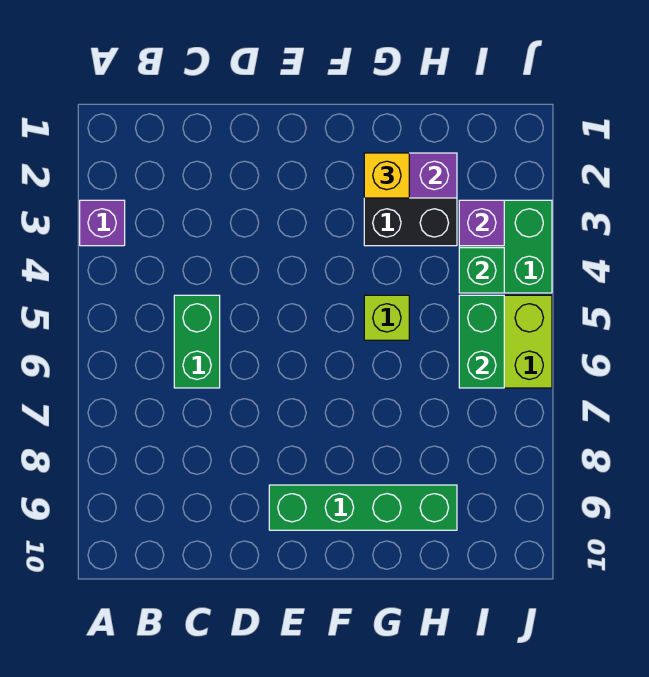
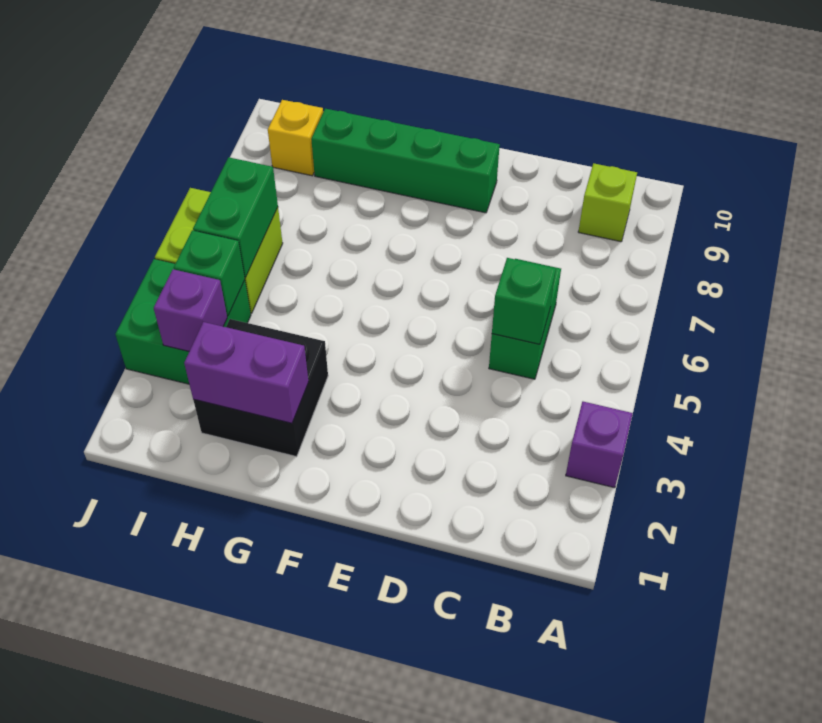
none -> green brick C5 level 2
yellow brick G2 level 3 -> yellow brick I9 level 1
lime brick G5 level 1 -> lime brick B9 level 1

